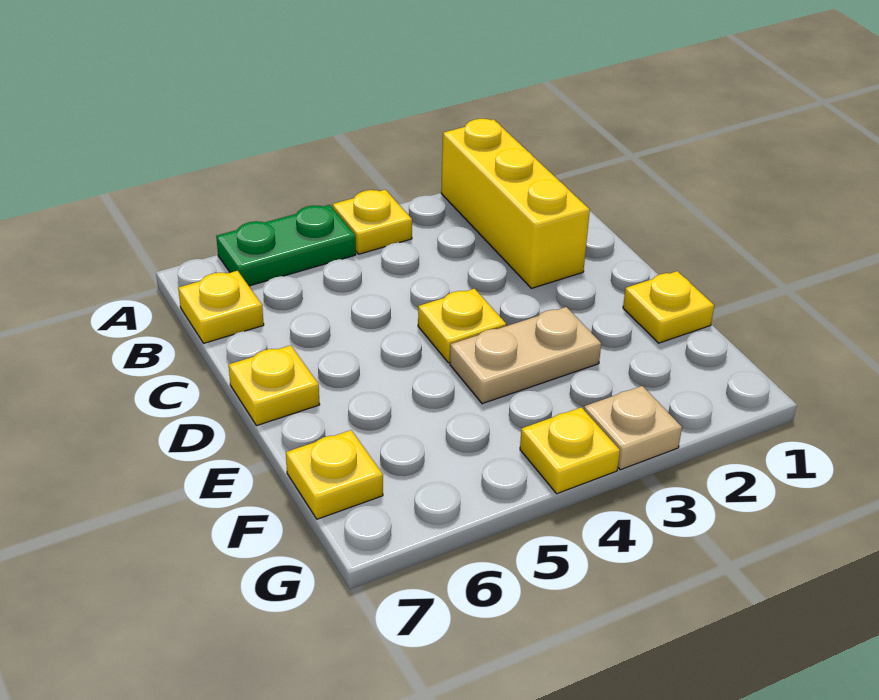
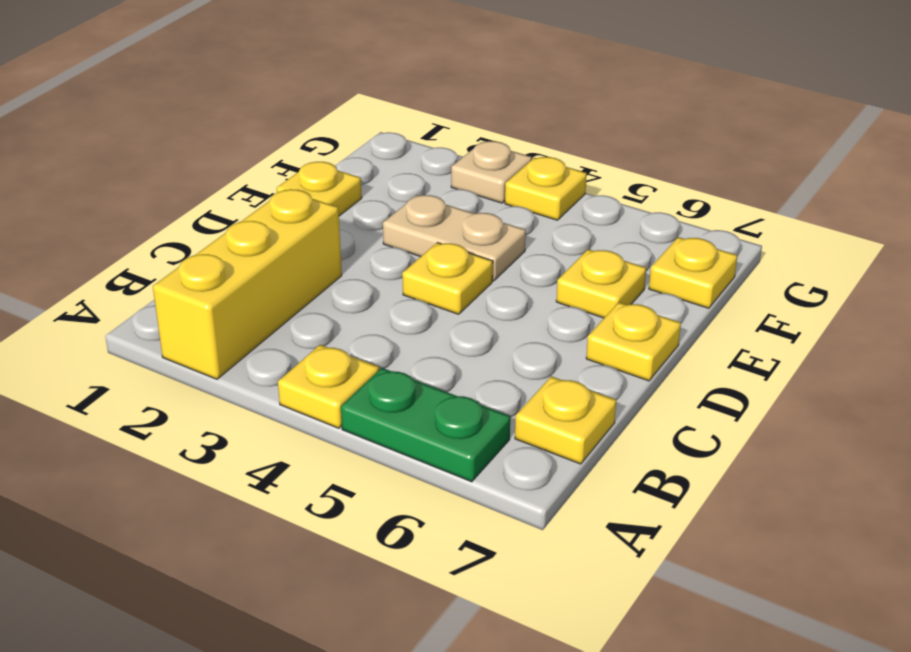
none -> yellow plate E6 level 1

